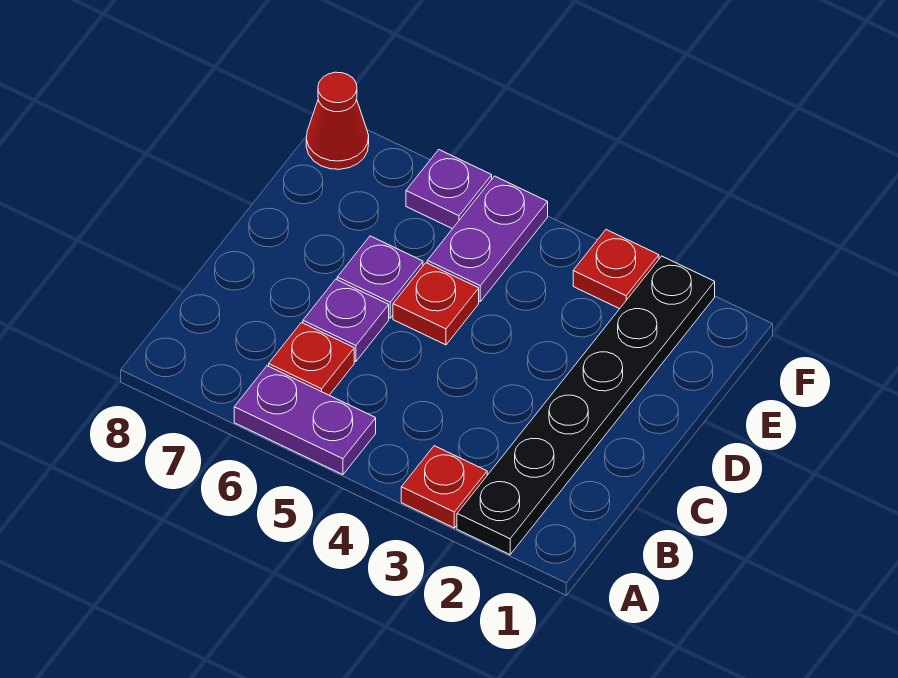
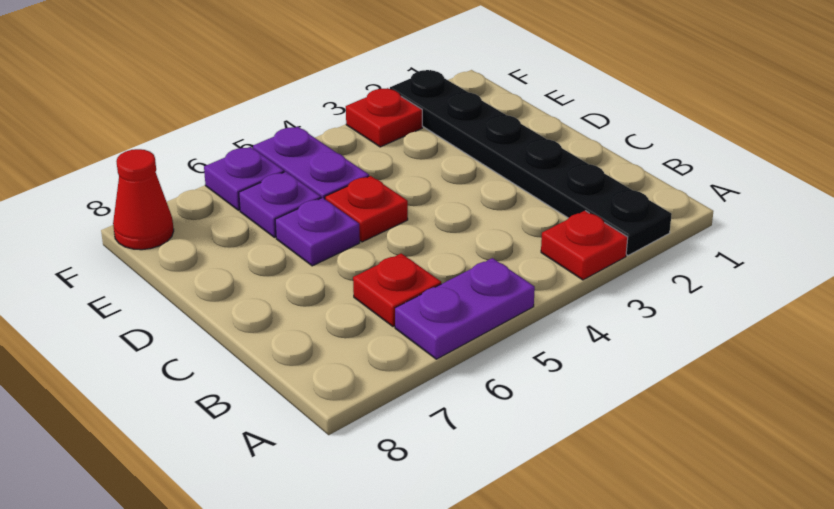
purple plate C6 level 1 -> purple plate E6 level 1

